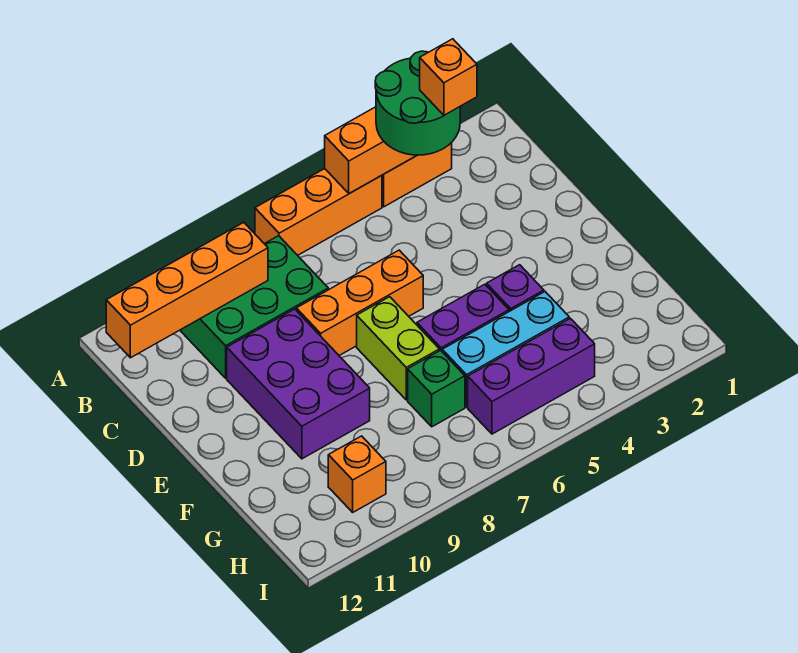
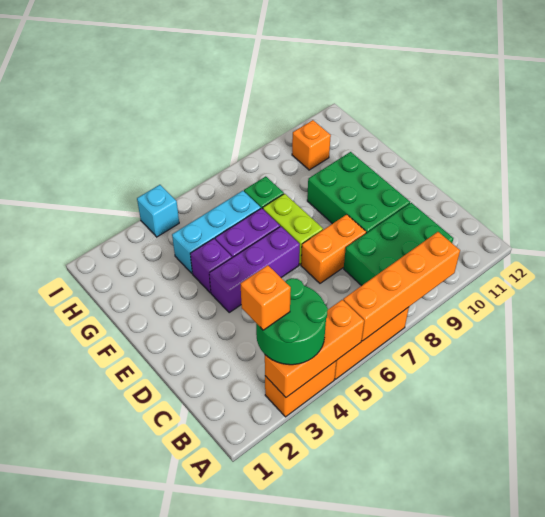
orange brick B9:B12 level 2 -> orange brick A6:A9 level 2
orange brick D6:D8 level 1 -> orange brick D7:D8 level 1
purple brick D9:F10 level 1 -> green brick D9:F10 level 1
purple brick H4:H6 level 1 -> purple brick E4:E6 level 1
none -> cyan brick I4 level 1

